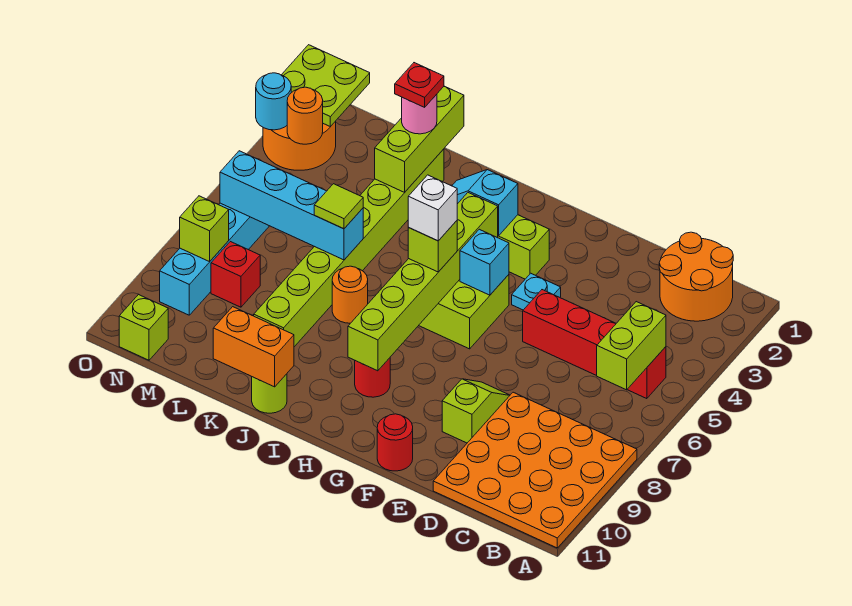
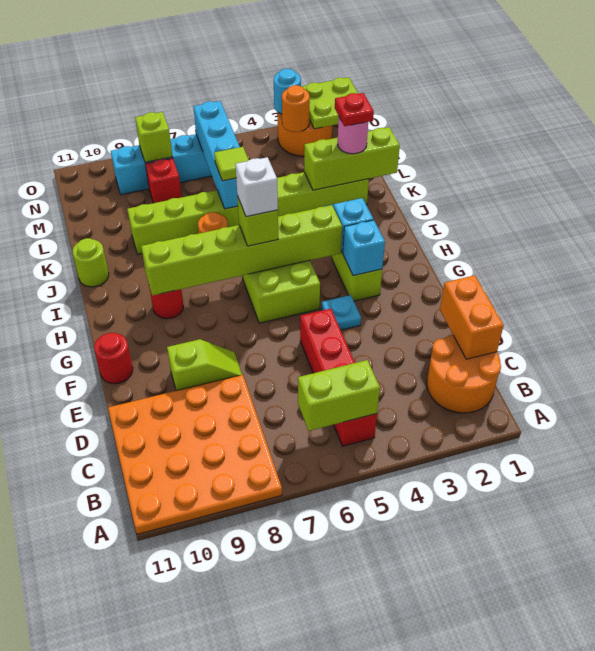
cyan brick G5 level 2 -> cyan brick G3 level 2
orange brick J11:K11 level 2 -> orange brick C1:D1 level 2
lime brick N11 level 1 -> none

